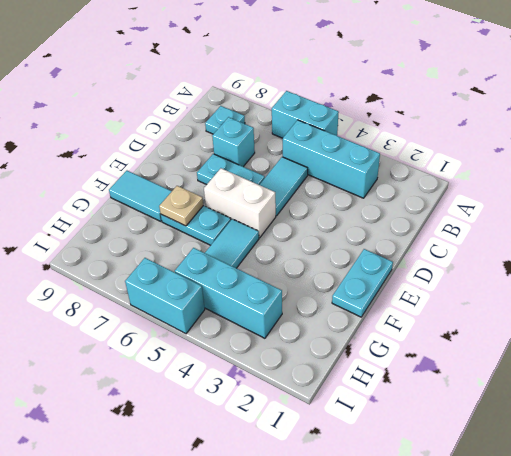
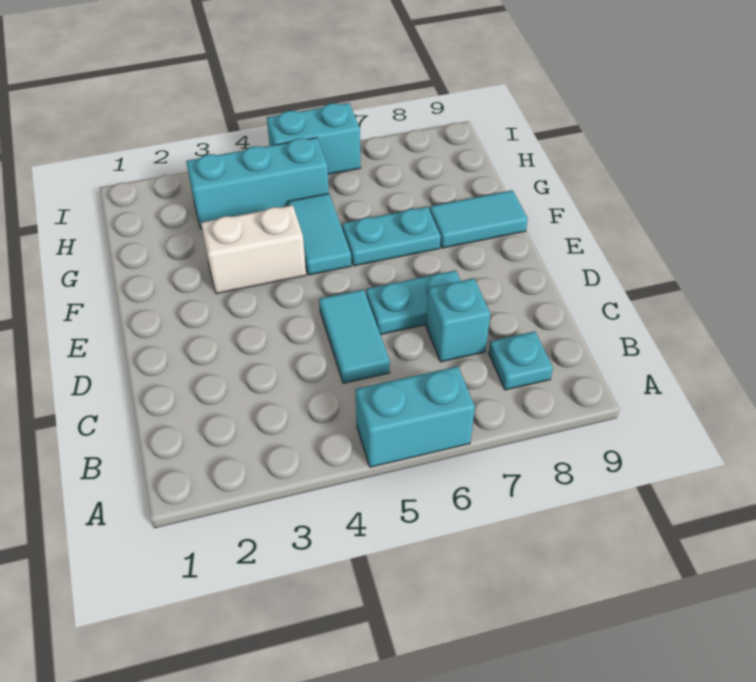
cyan brick B3:B5 level 1 -> none
cyan plate E1:F1 level 1 -> none
white brick E5:E6 level 1 -> white brick F3:F4 level 1
tan plate F7 level 2 -> none

